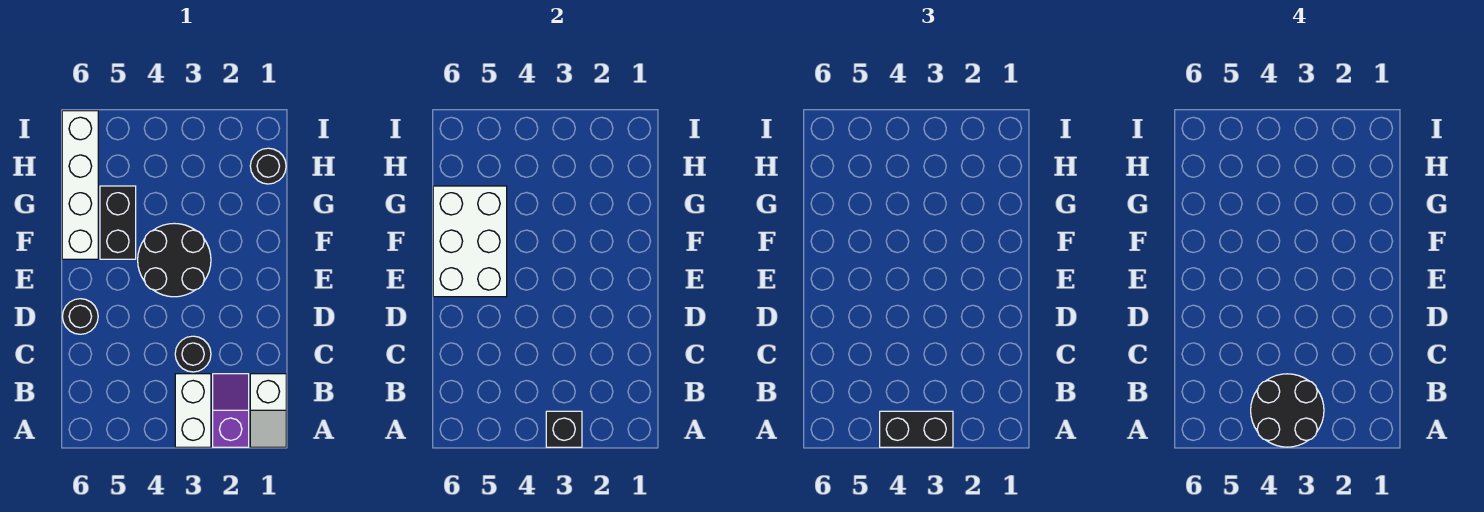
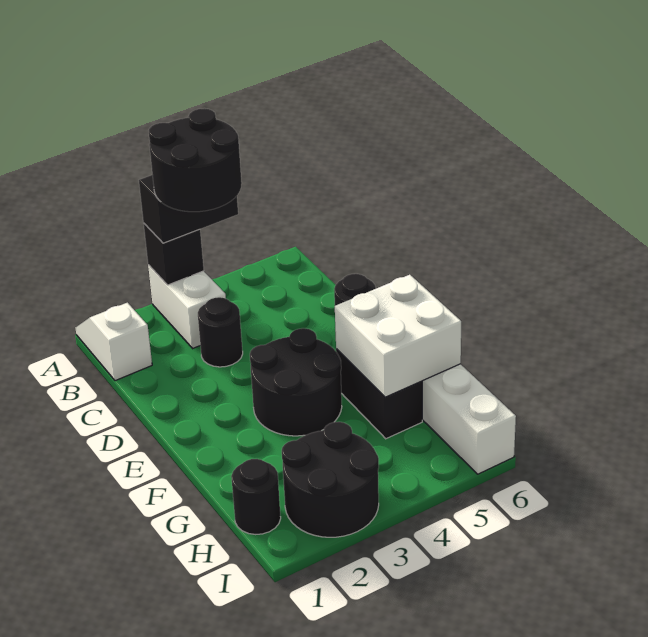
purple slope A2:B2 level 1 top A -> none
white brick E5:G6 level 2 -> white brick F5:G6 level 2
none -> black round brick H2:I3 level 1

